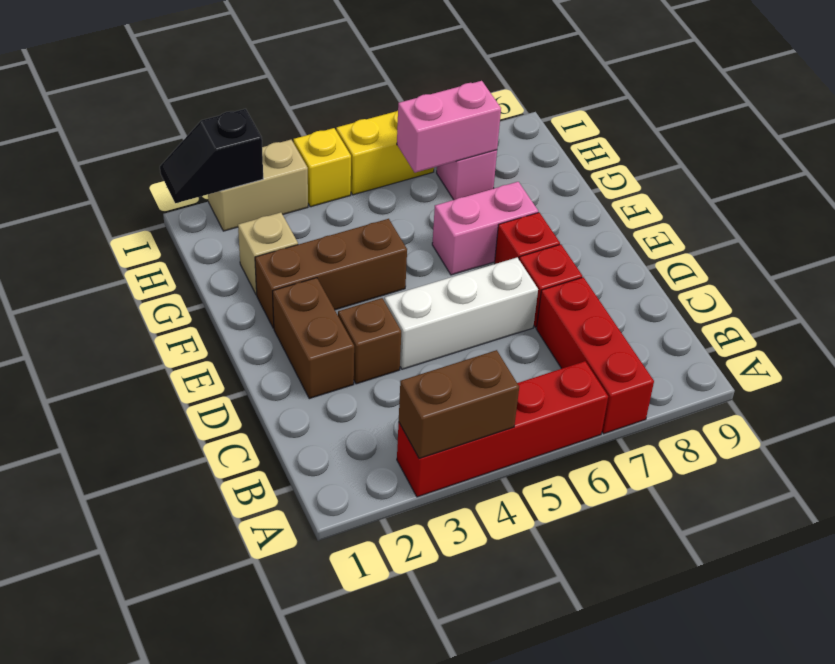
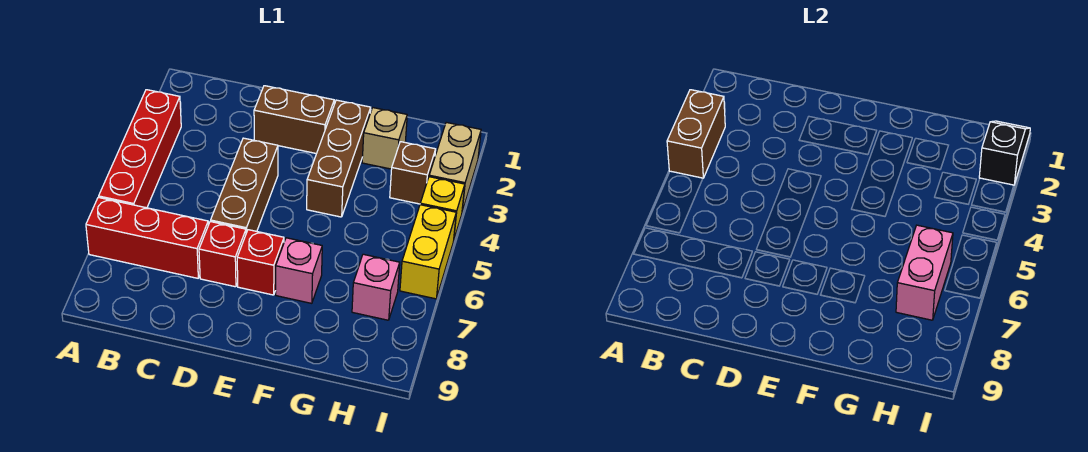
brown brick D3 level 1 -> brown brick H3 level 1
white brick D4:D6 level 1 -> brown brick D4:D6 level 1
pink brick F6:F7 level 1 -> pink brick F7 level 1

